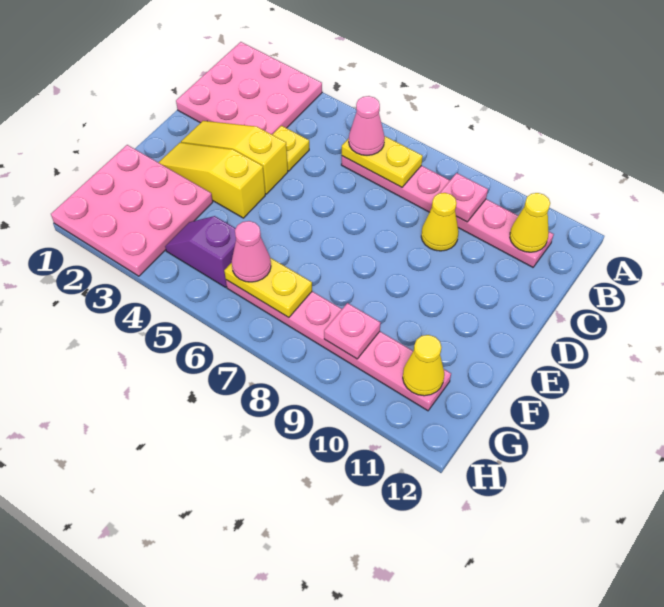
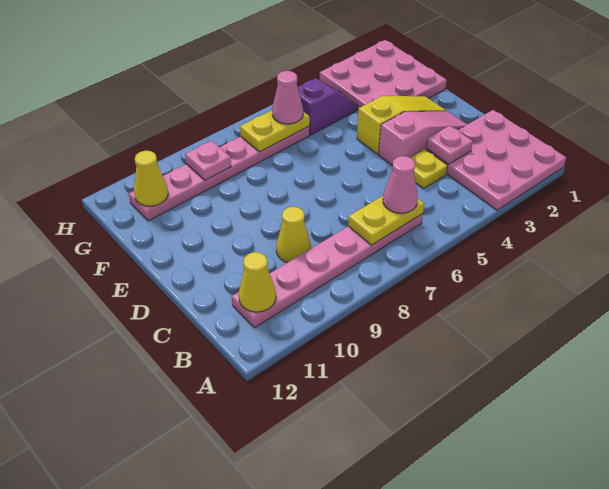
pink plate B9 level 2 -> pink plate C3 level 2
yellow slope D2:D4 level 1 top 4 -> pink slope D2:D4 level 1 top 4

